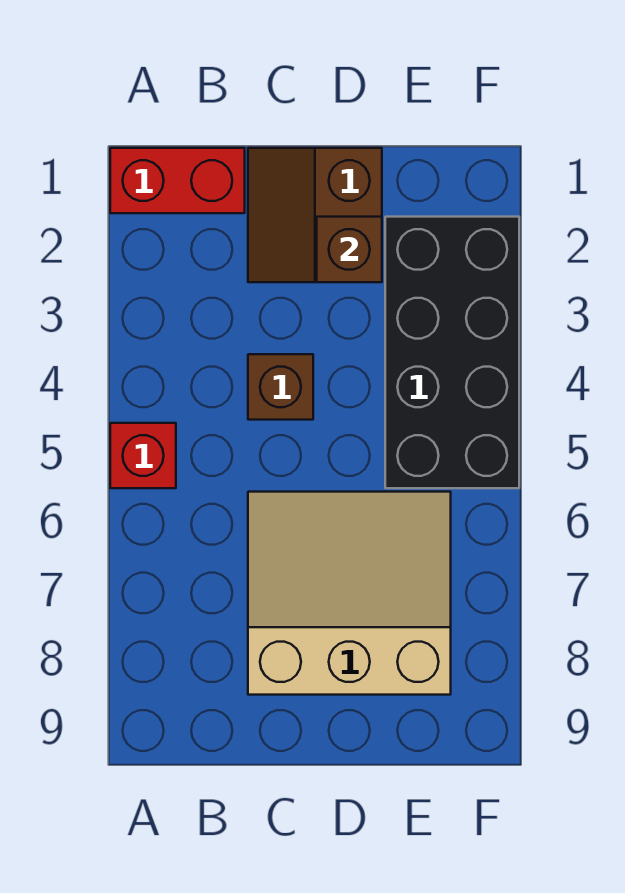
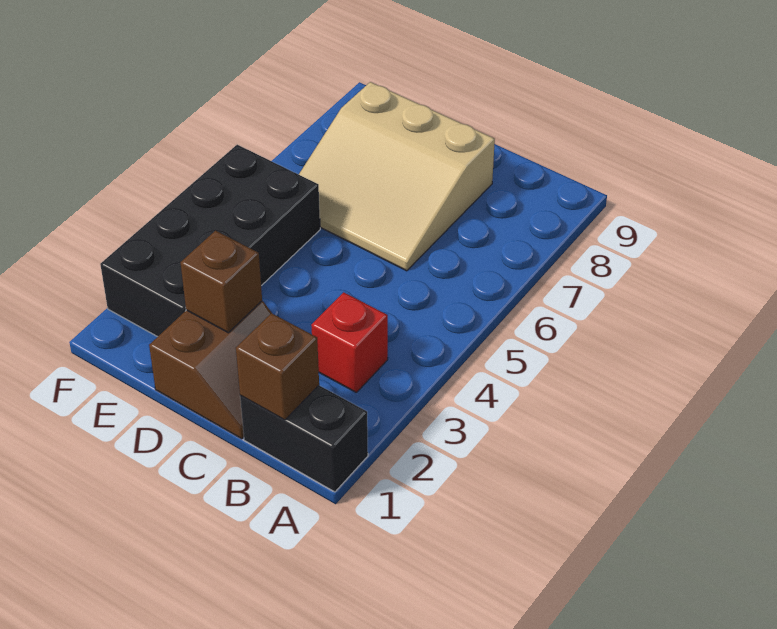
red brick A1:B1 level 1 -> black brick A1:B1 level 1
red brick A5 level 1 -> red brick B3 level 1
brown brick C4 level 1 -> brown brick B1 level 2

